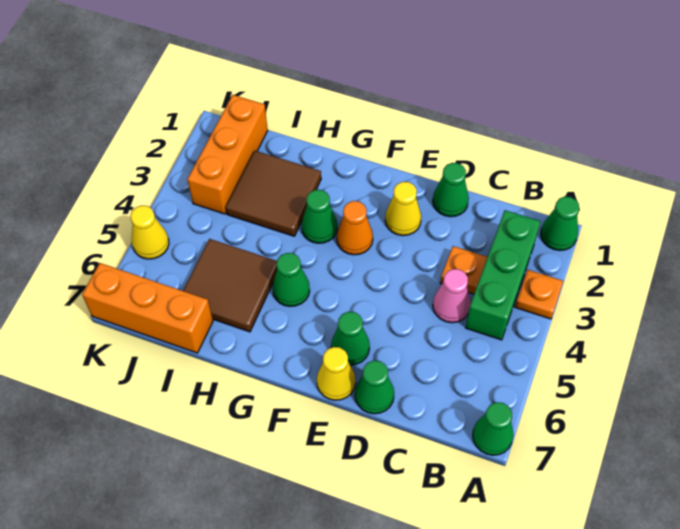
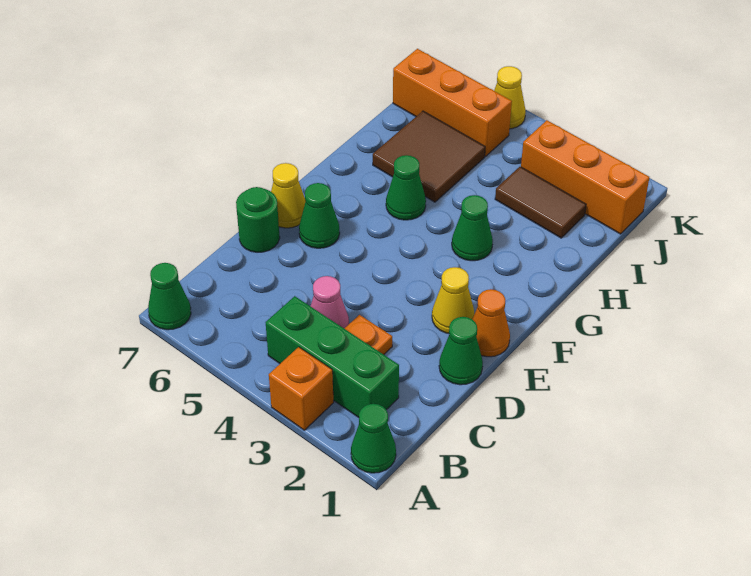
orange plate A3 level 1 -> orange brick A3 level 1
green cone D7 level 1 -> green round brick D7 level 1
orange cone F3 level 1 -> orange cone E1 level 1
brown tile H2:I3 level 1 -> brown tile I2:I3 level 1
orange brick I7:K7 level 1 -> orange brick J5:J7 level 1

